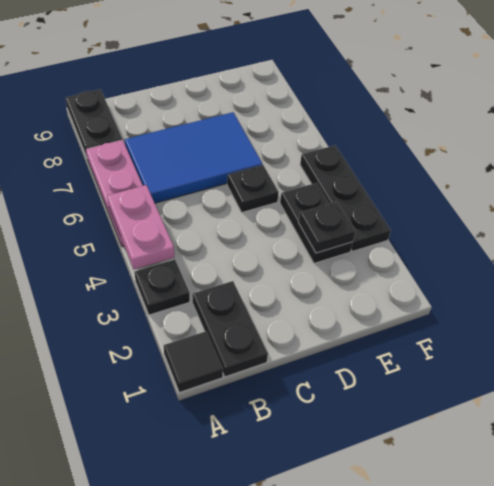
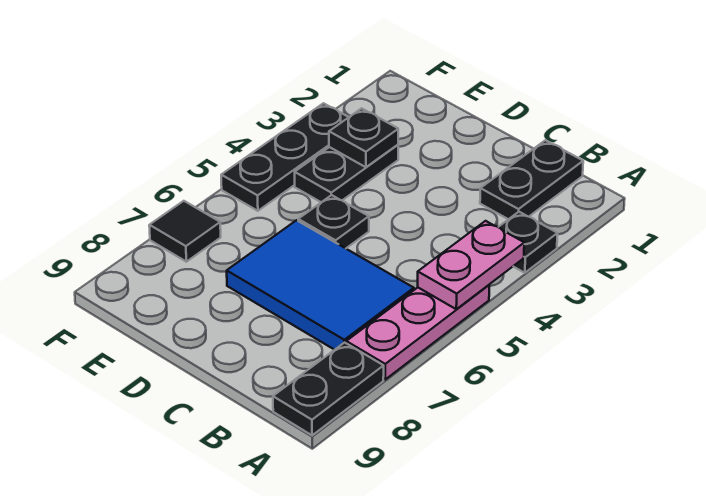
black tile A1 level 1 -> black tile F7 level 1

